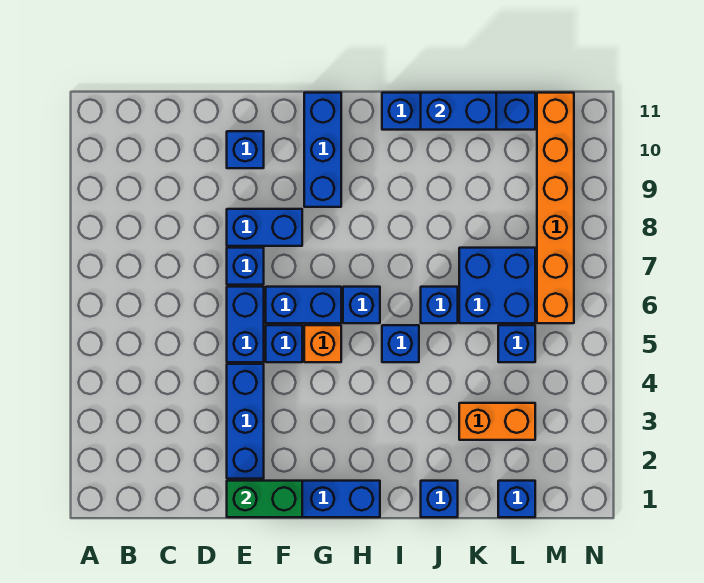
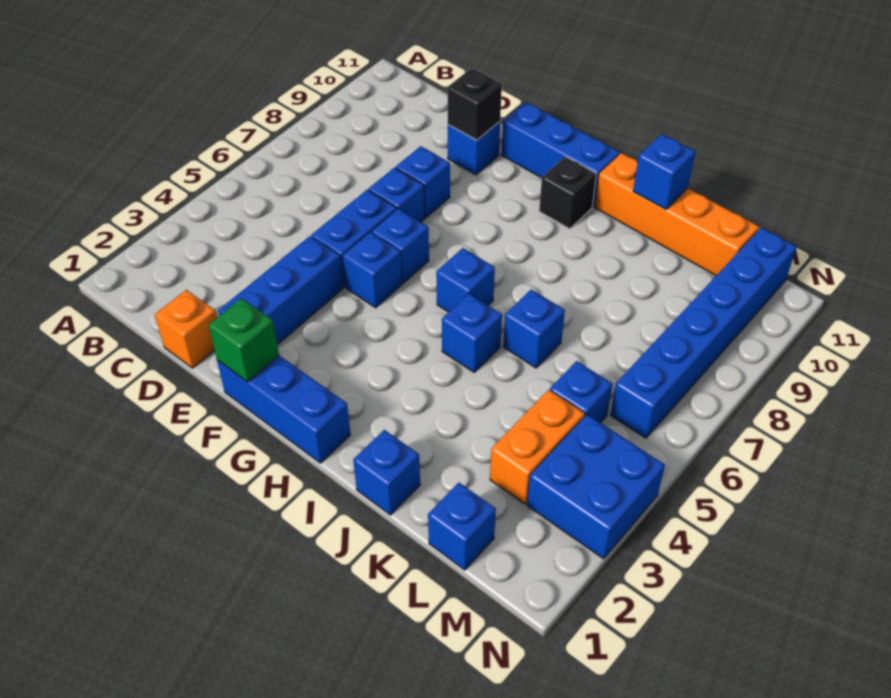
green brick E1:F1 level 2 -> green brick F1 level 2
blue brick E8:F8 level 1 -> blue brick E8 level 1
none -> black brick E10 level 2
blue brick F6:G6 level 1 -> blue brick F6 level 1
orange brick G5 level 1 -> orange brick D1 level 1
blue brick G9:G11 level 1 -> blue brick F11:H11 level 1
none -> black brick H10 level 1
blue brick I11:L11 level 1 -> orange brick I11:L11 level 1
blue brick J11:K11 level 2 -> blue brick J11 level 2
orange brick K3:L3 level 1 -> orange brick L3:L4 level 1
blue brick K6:L7 level 1 -> blue brick M3:N4 level 1
orange brick M6:M11 level 1 -> blue brick M6:M11 level 1

